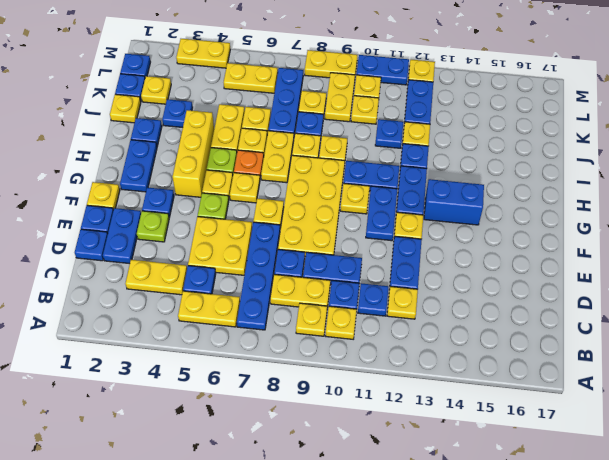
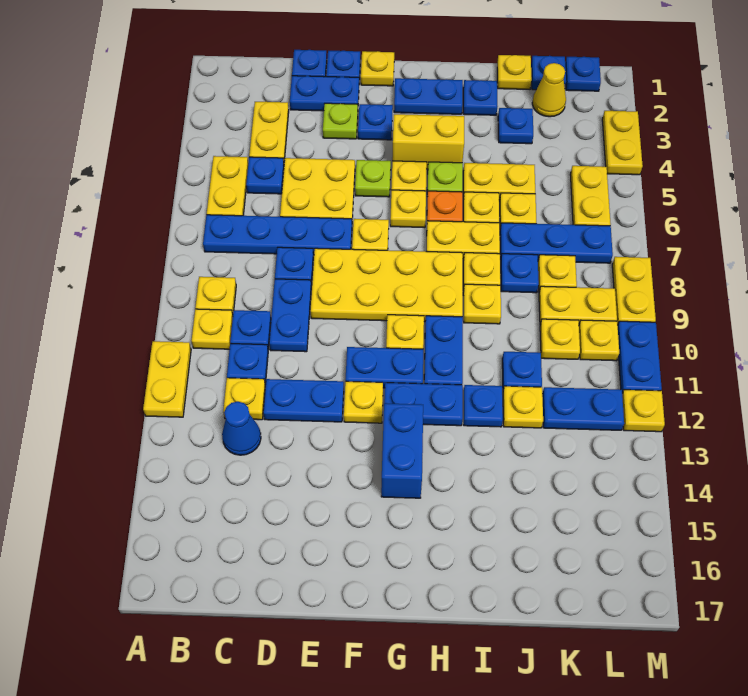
yellow plate C8:C9 level 1 -> yellow plate A11:A12 level 1
none -> blue cone C13 level 1
yellow brick G4:I4 level 1 -> yellow brick G4:H4 level 1
yellow plate K2 level 1 -> yellow cone K2 level 1

